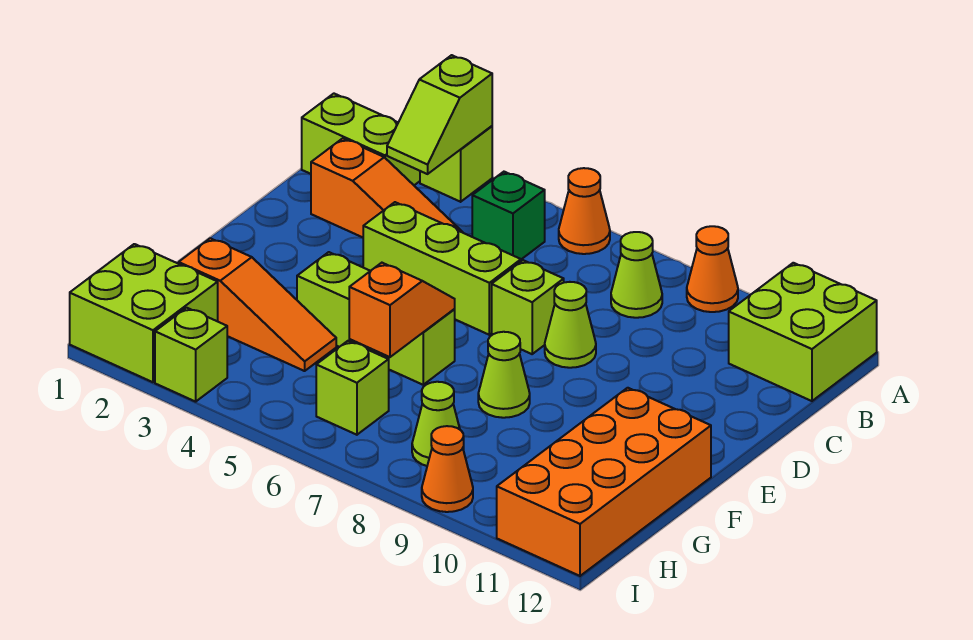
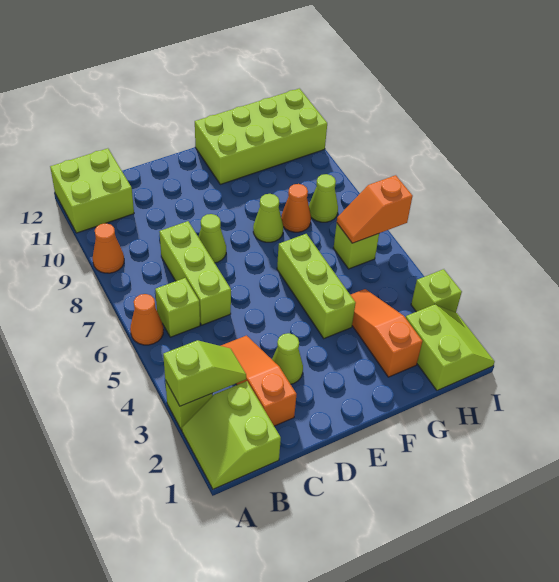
green brick B5 level 1 -> none
lime cone B8 level 1 -> lime cone D3 level 1
lime brick D4:D6 level 1 -> lime brick C6:C8 level 1
lime brick D7 level 1 -> lime brick B6 level 1
orange slope F6:G6 level 2 top G -> orange slope H6:I6 level 2 top I
orange brick F11:I12 level 1 -> lime brick F11:I12 level 1
lime brick H1:I2 level 1 -> lime slope H1:I2 level 1 top H
orange cone I9 level 1 -> orange cone G8 level 1

